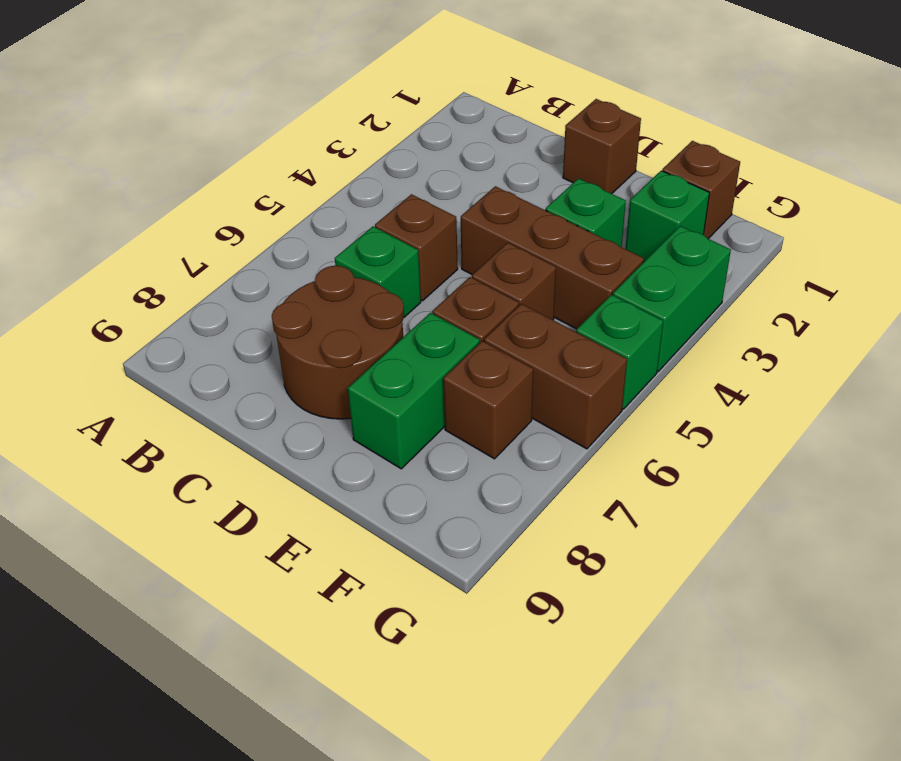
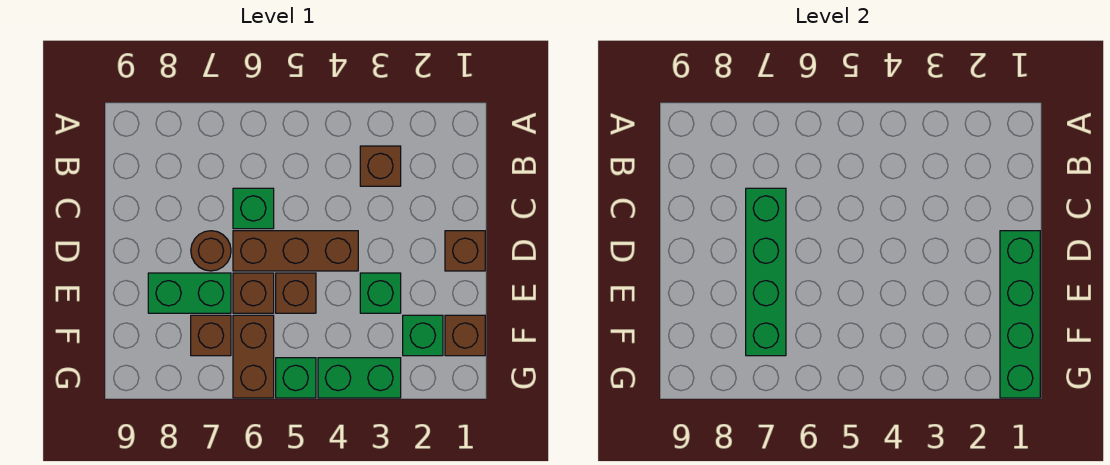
brown brick C5 level 1 -> brown brick B3 level 1
brown round brick C7:D8 level 1 -> brown round brick D7 level 1
none -> green brick C7:F7 level 2
none -> green brick D1:G1 level 2
brown brick D4:F4 level 1 -> brown brick D4:D6 level 1

